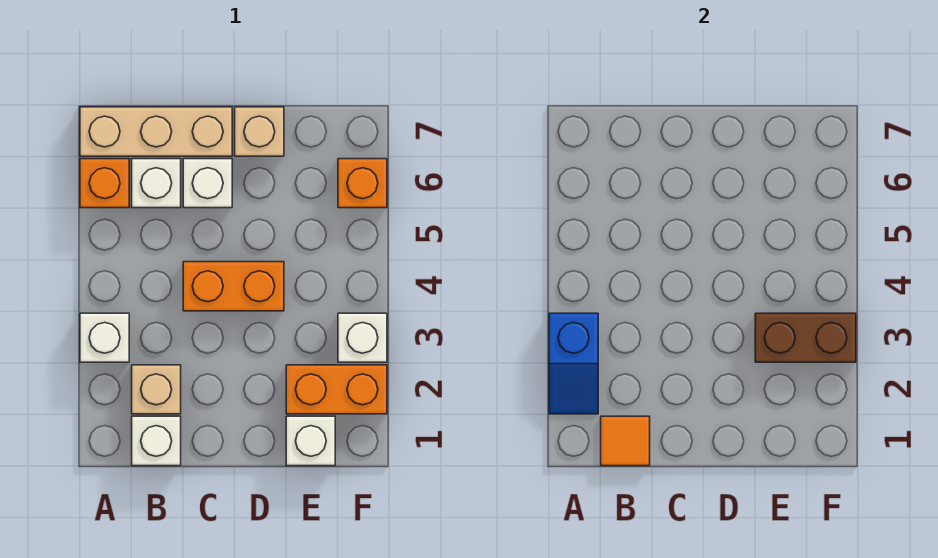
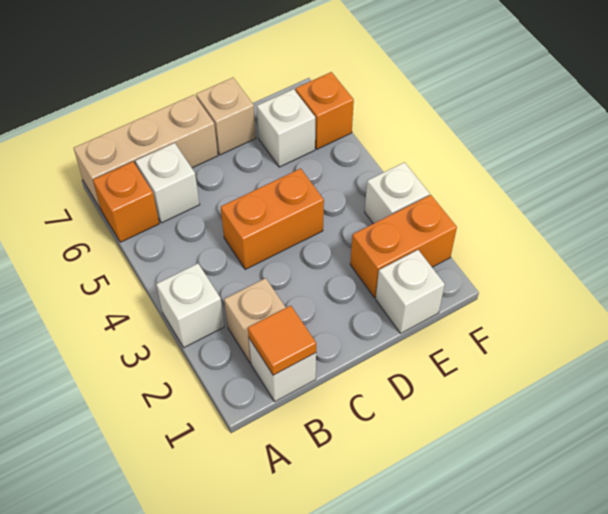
blue slope A2:A3 level 2 top 3 -> none
white brick C6 level 1 -> white brick E6 level 1
brown brick E3:F3 level 2 -> none

